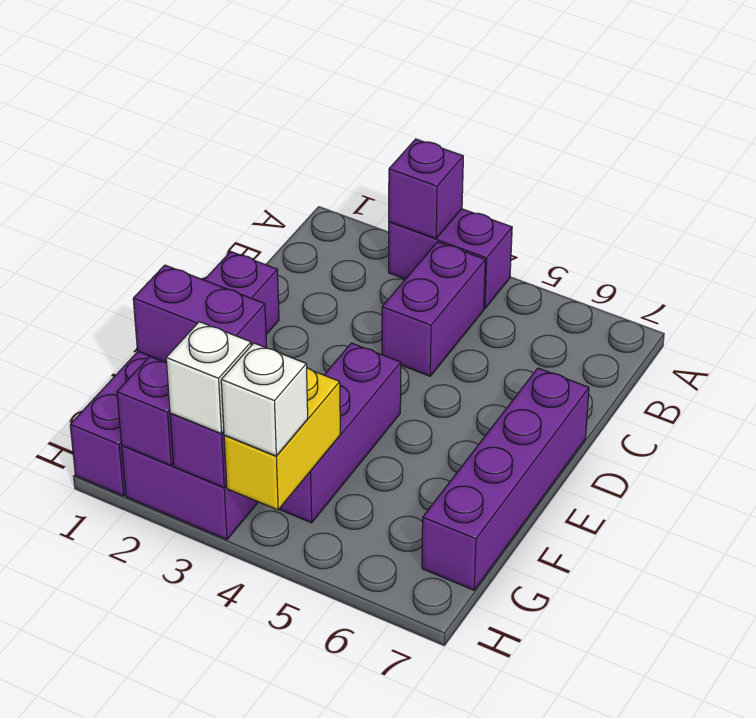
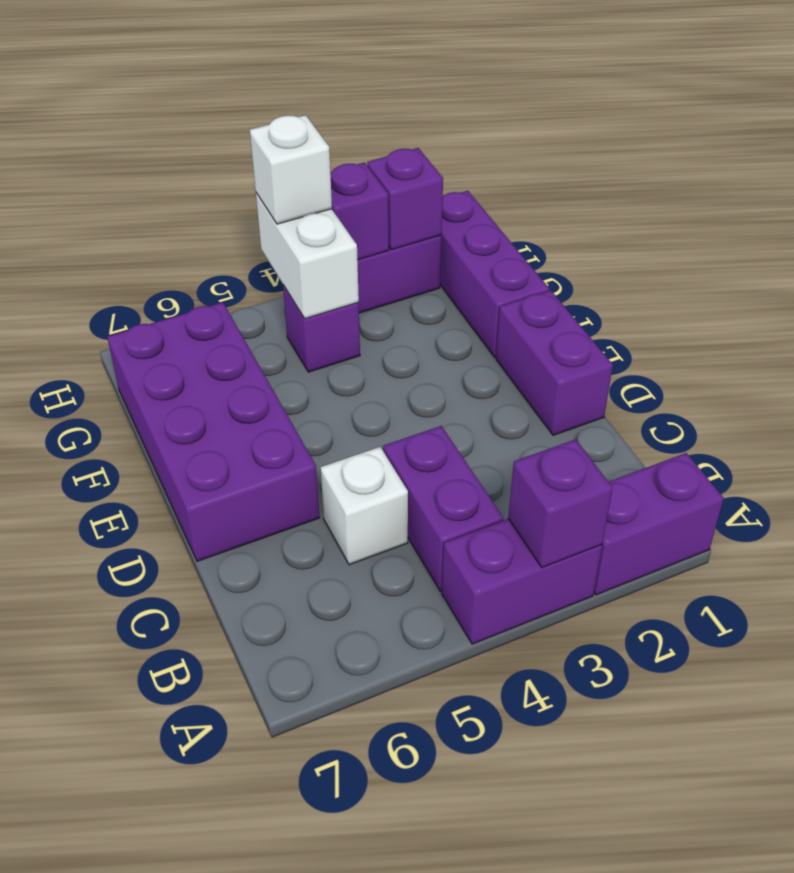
purple brick D7:G7 level 1 -> purple brick D6:G7 level 1
purple brick E4:G4 level 1 -> purple brick G4 level 1
purple brick F1:F2 level 2 -> purple brick A1:A2 level 1
yellow brick G4:H4 level 2 -> white brick G4:H4 level 2
white brick H3 level 3 -> white brick C5 level 1

